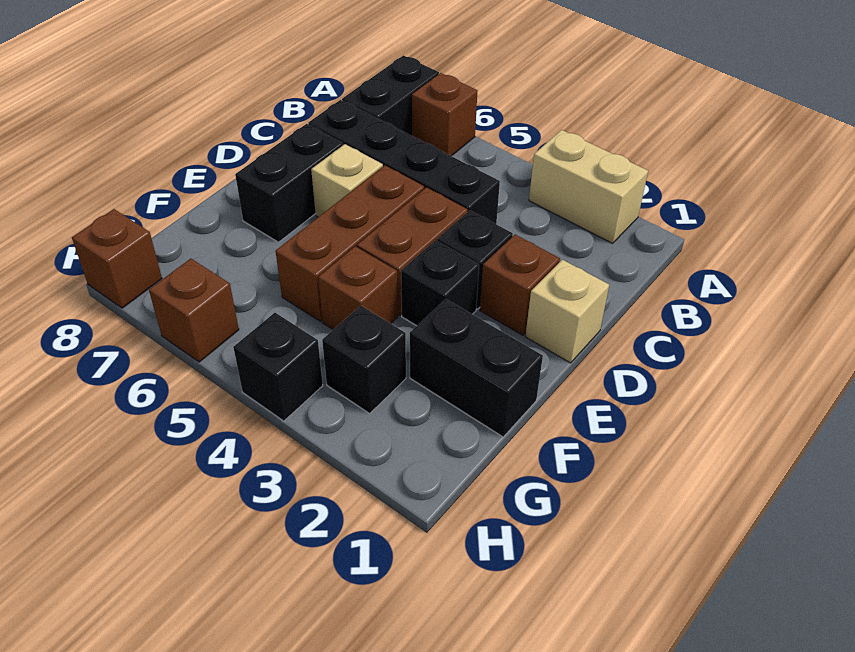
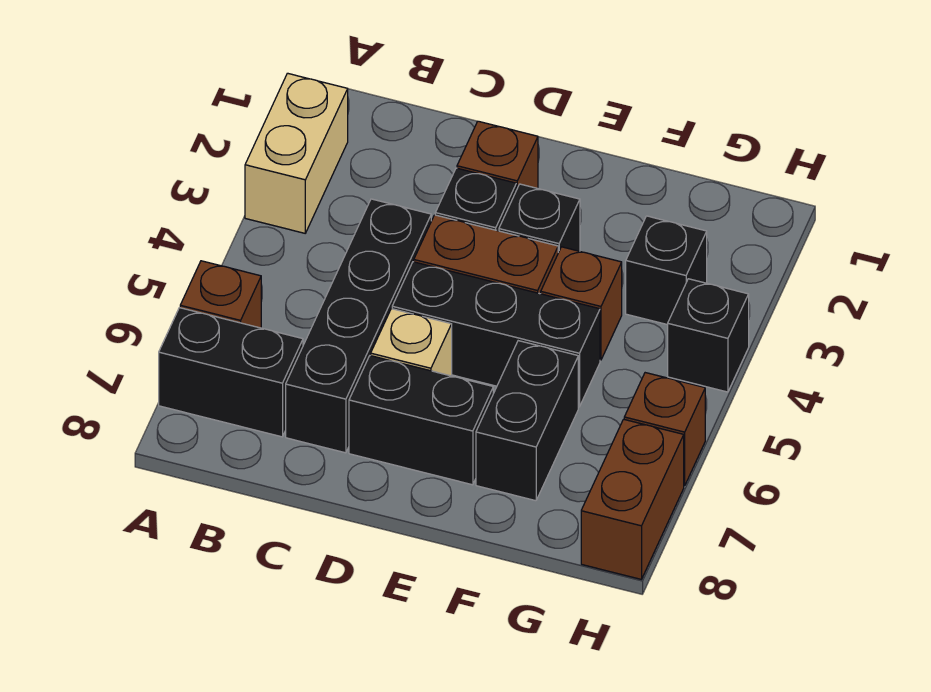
tan brick D1 level 1 -> none
brown brick D5:F5 level 1 -> black brick D5:F5 level 1
black brick F1:F2 level 1 -> black brick F6:F7 level 1
brown brick H8 level 1 -> brown brick H7:H8 level 1

